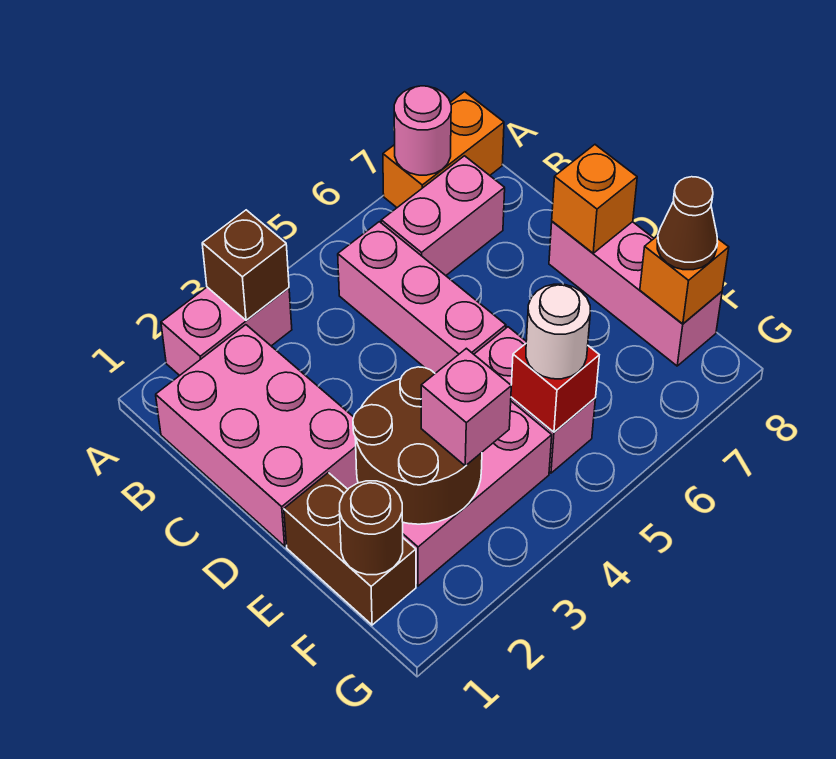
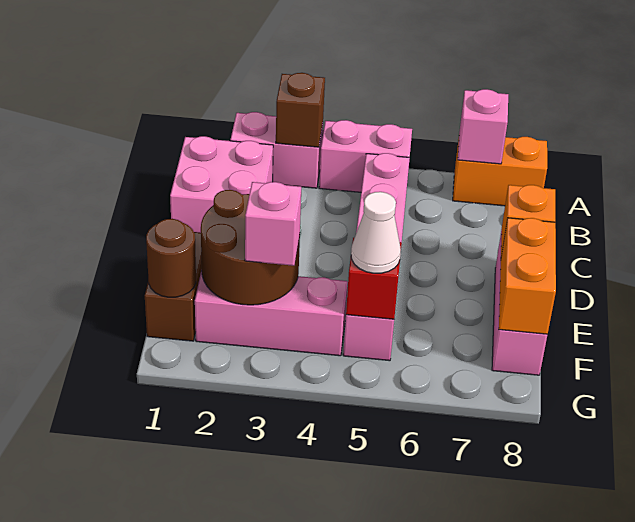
pink round brick A7 level 2 -> pink brick A7 level 2
pink brick B1:D2 level 1 -> pink brick B1:C2 level 1
pink brick B6:B7 level 1 -> pink brick A4:A5 level 1
white round brick F5 level 3 -> white cone F5 level 3
orange brick F8 level 2 -> orange brick E8:F8 level 2
brown cone F8 level 3 -> none

